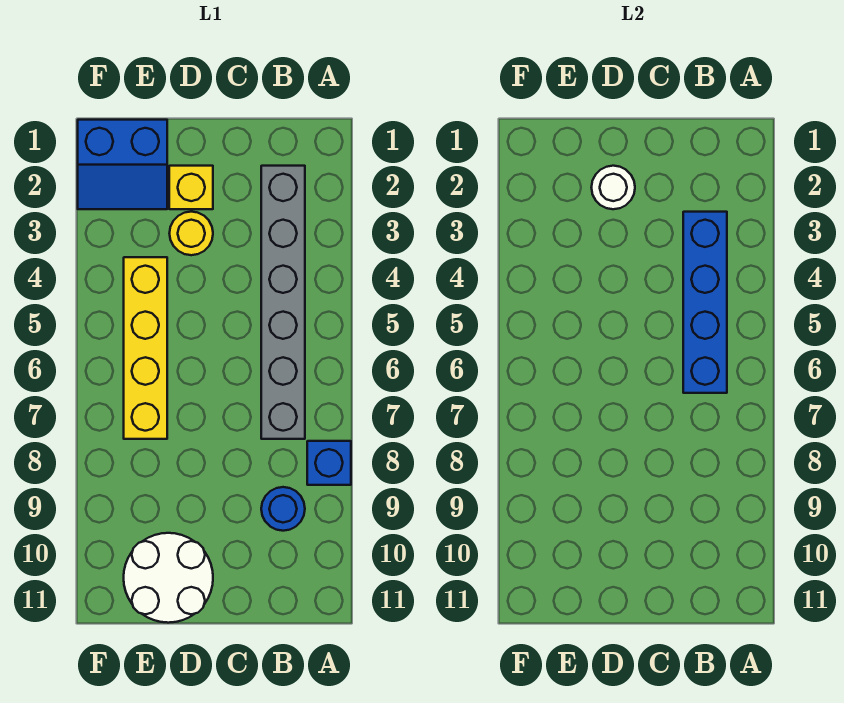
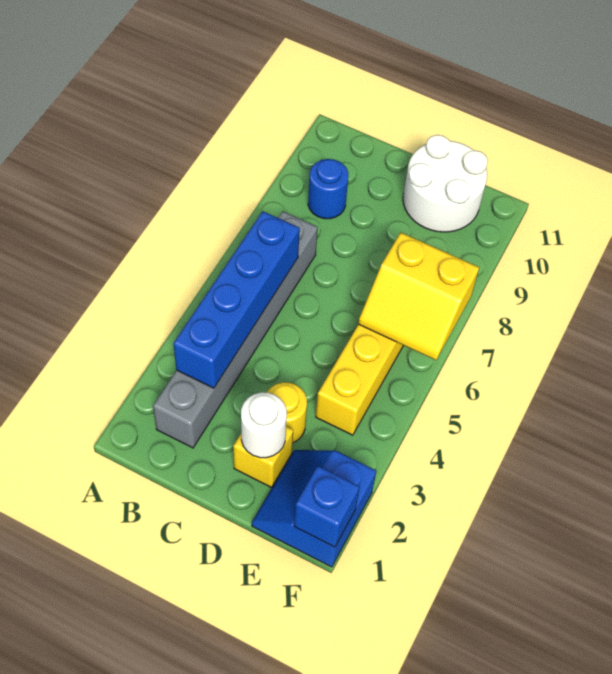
blue brick A8 level 1 -> blue brick F1 level 2
blue slope E1:F2 level 1 top 1 -> blue slope E1:F2 level 1 top F
none -> yellow slope E6:F7 level 2 top 7

